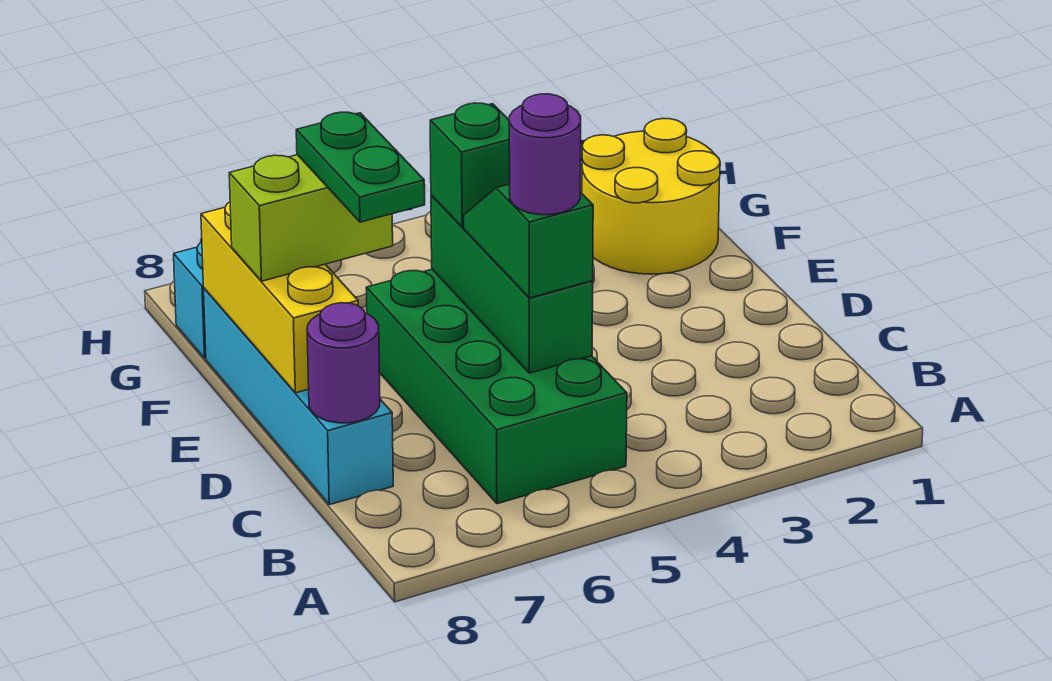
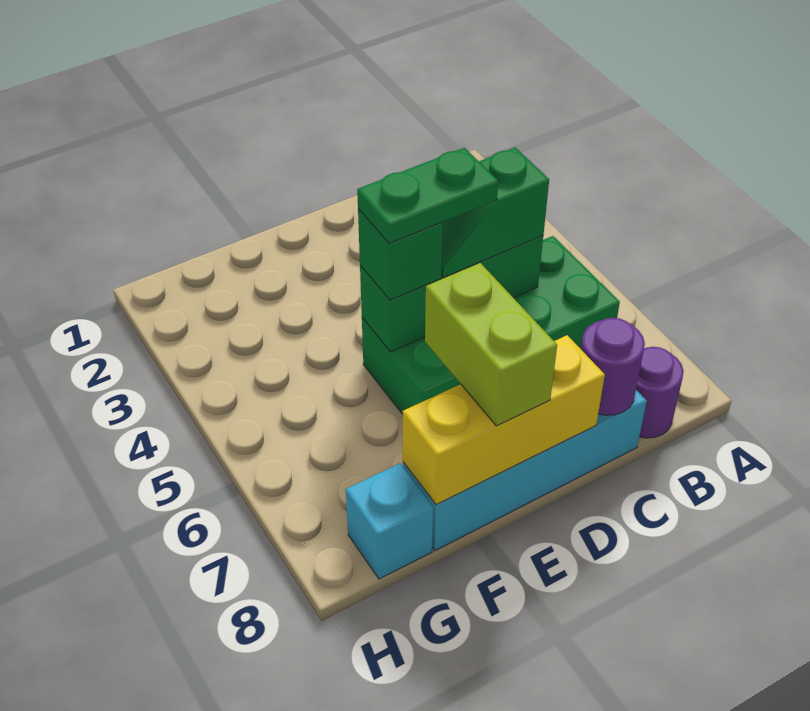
purple round brick C5 level 4 -> purple round brick B8 level 1
green plate D7:E7 level 4 -> green plate D5:E5 level 4
yellow round brick F1:G2 level 1 -> none

